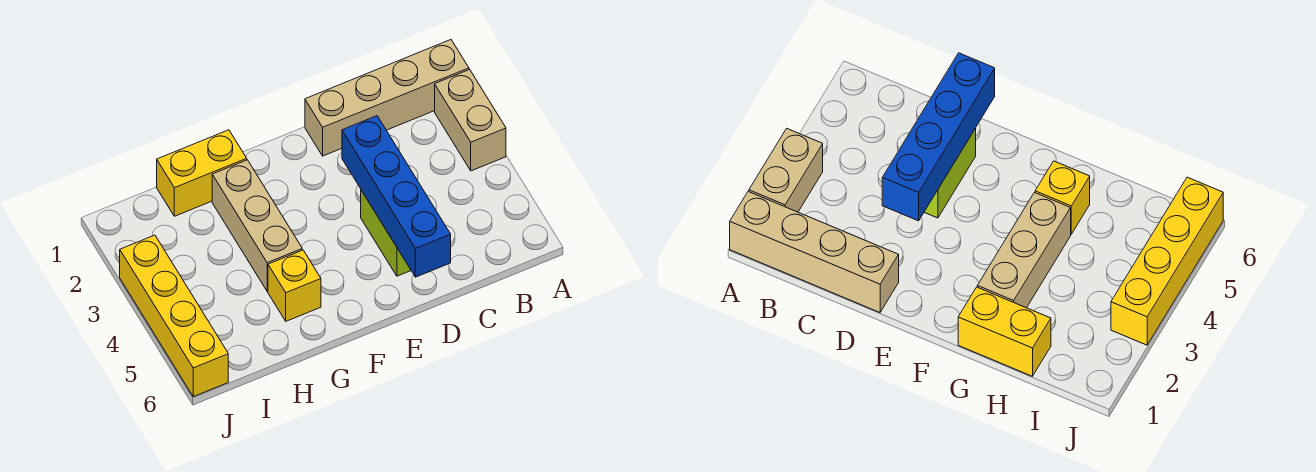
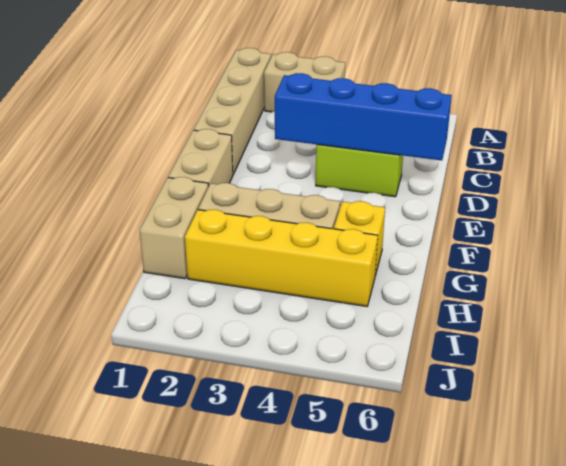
none -> tan brick E1:F1 level 1
yellow brick G1:H1 level 1 -> tan brick G1:H1 level 1
yellow brick J3:J6 level 1 -> yellow brick H2:H5 level 1

